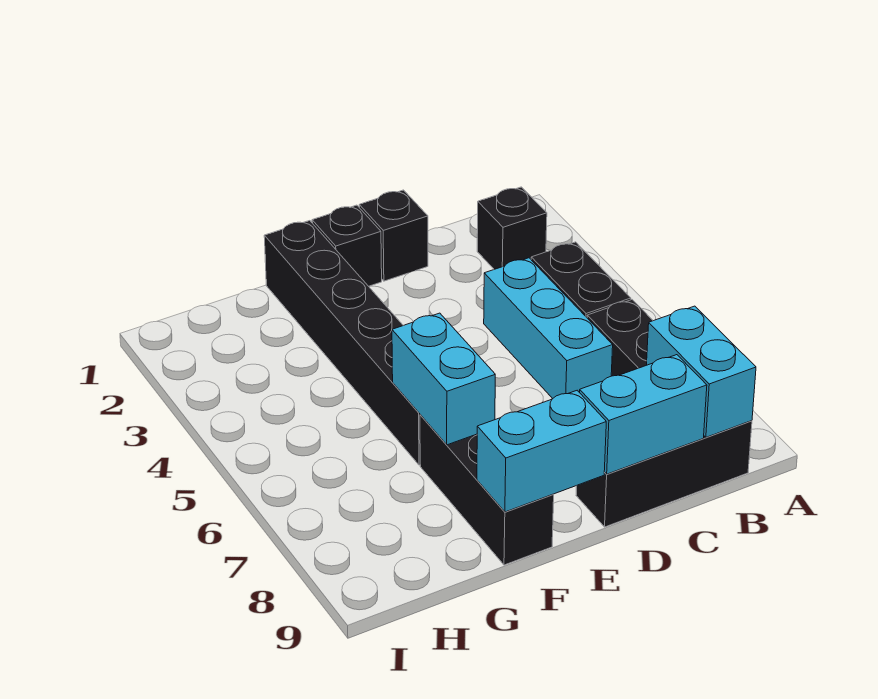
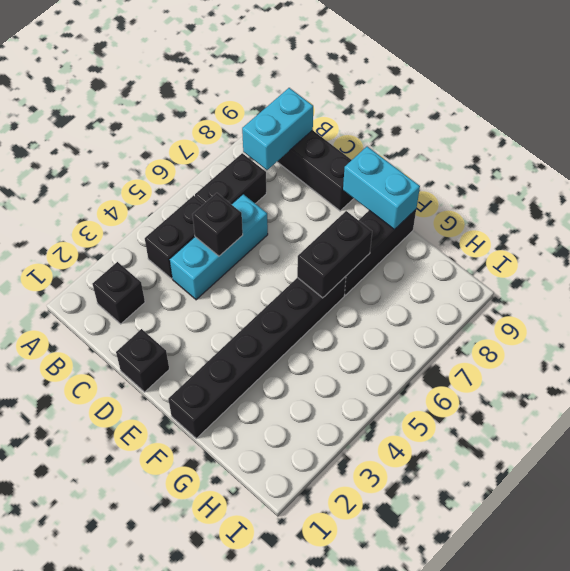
cyan brick C9:D9 level 2 -> none
black brick E1 level 1 -> black brick C5 level 2
cyan brick F6:F7 level 2 -> black brick F6:F7 level 2

